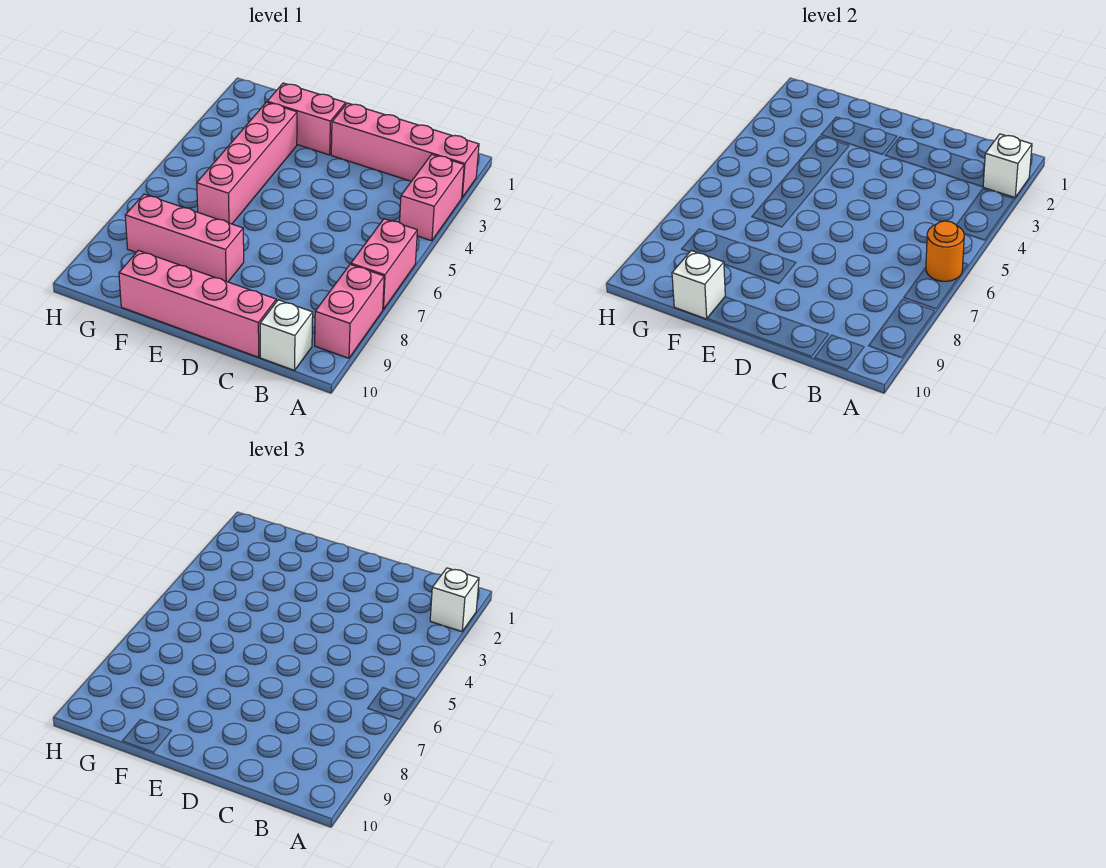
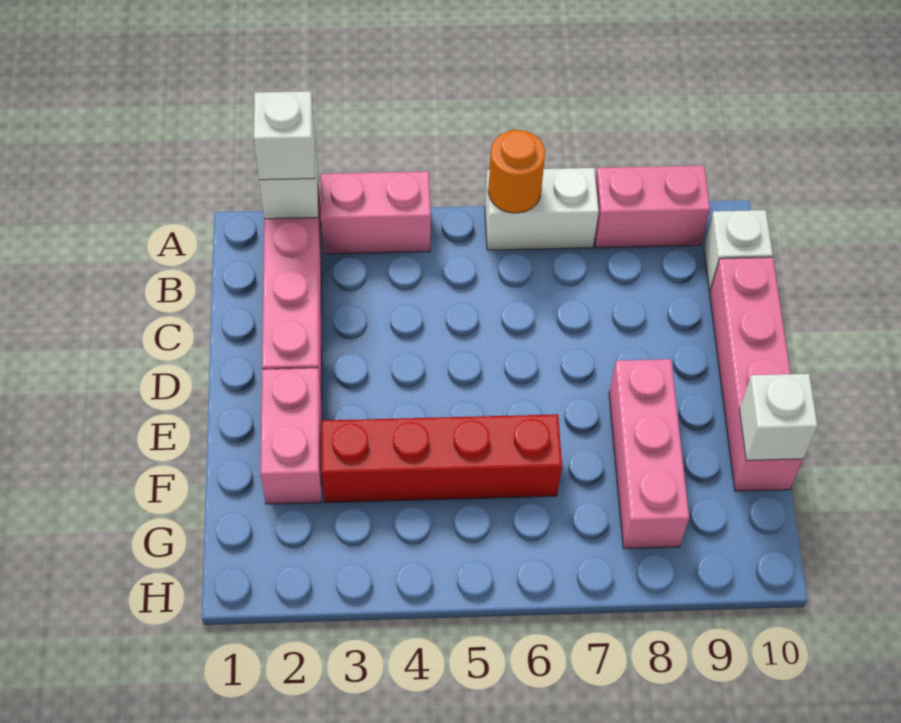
pink brick A6:A7 level 1 -> white brick A6:A7 level 1
pink brick F3:F6 level 1 -> red brick F3:F6 level 1

